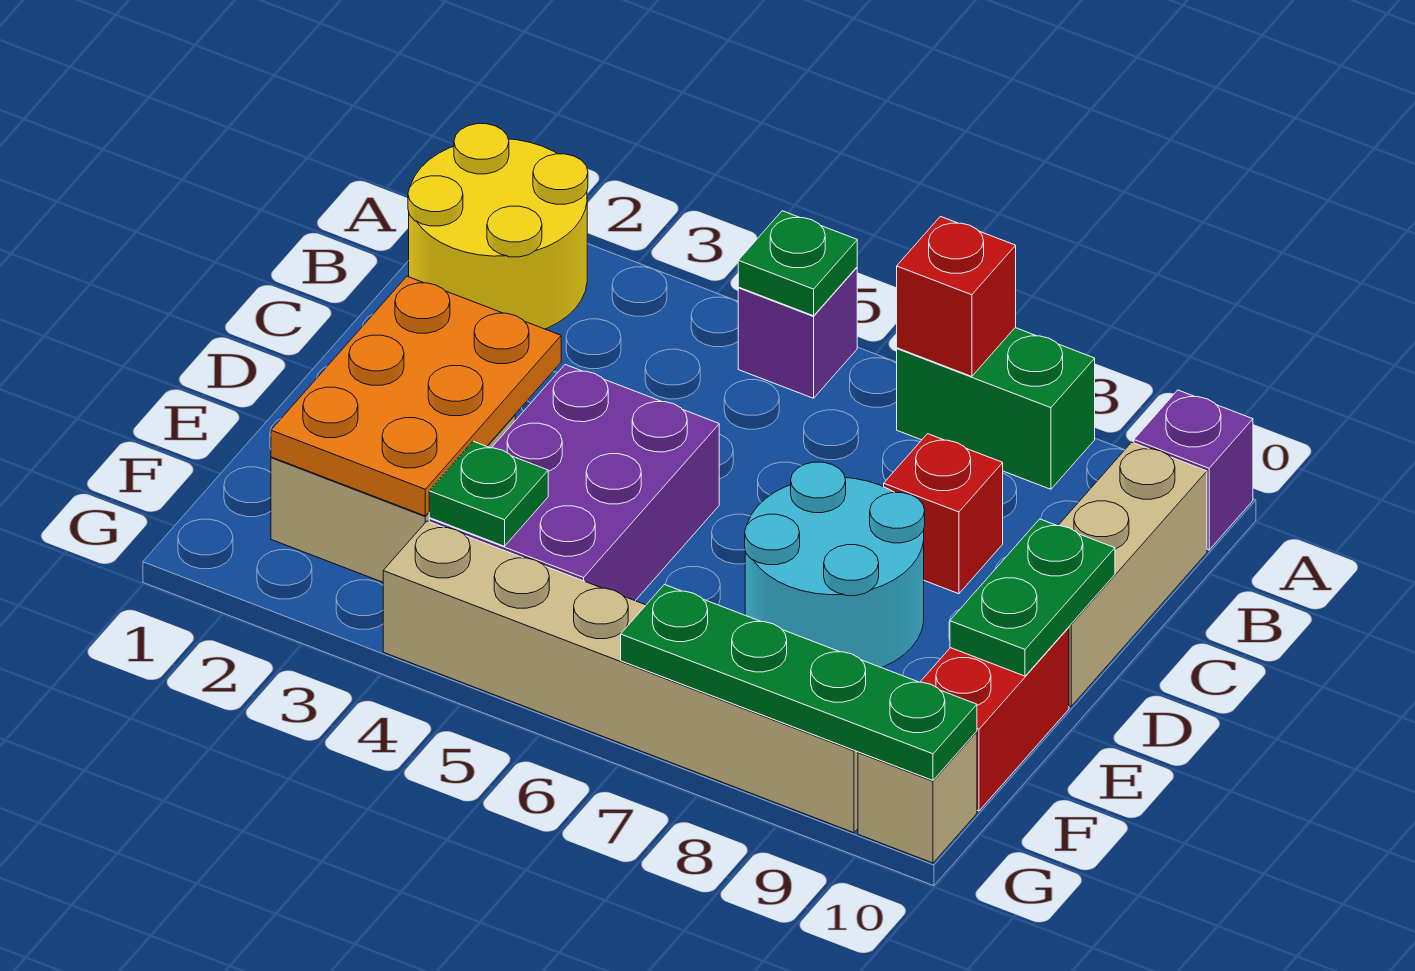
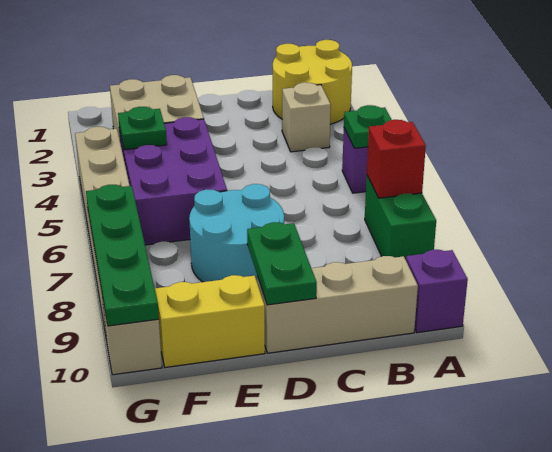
none -> tan brick B3 level 1
red brick C8 level 1 -> none
orange plate D2:F3 level 2 -> none
purple brick D4:F5 level 1 -> purple brick E4:F6 level 1
green plate D10:E10 level 2 -> green plate D9:D10 level 2
red brick E10:F10 level 1 -> yellow brick E10:F10 level 1

